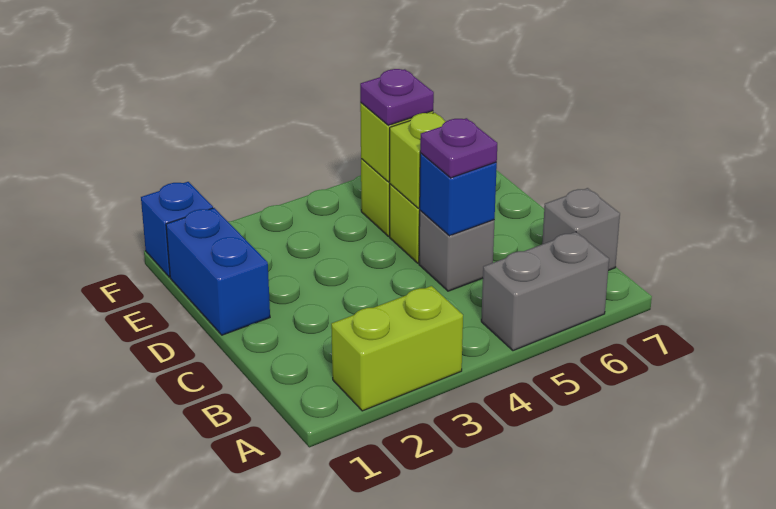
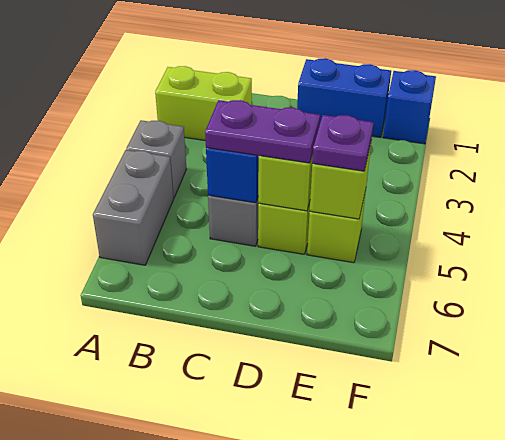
lime brick A2:A3 level 1 -> lime brick A2:B2 level 1
grey brick B7 level 1 -> grey brick A4 level 1
purple plate C5 level 3 -> purple plate C5:D5 level 3

